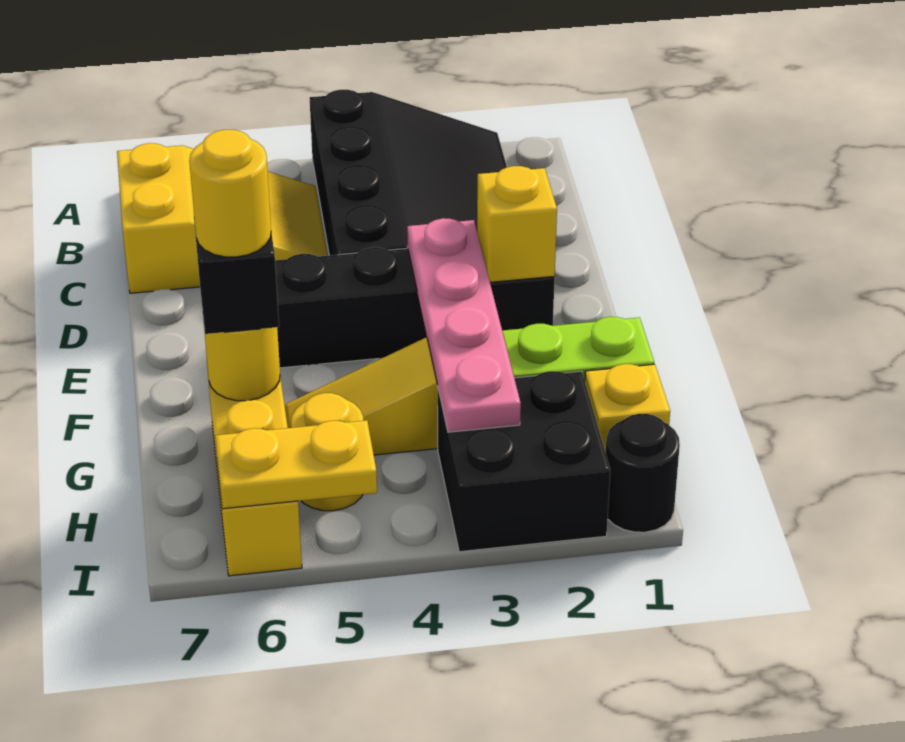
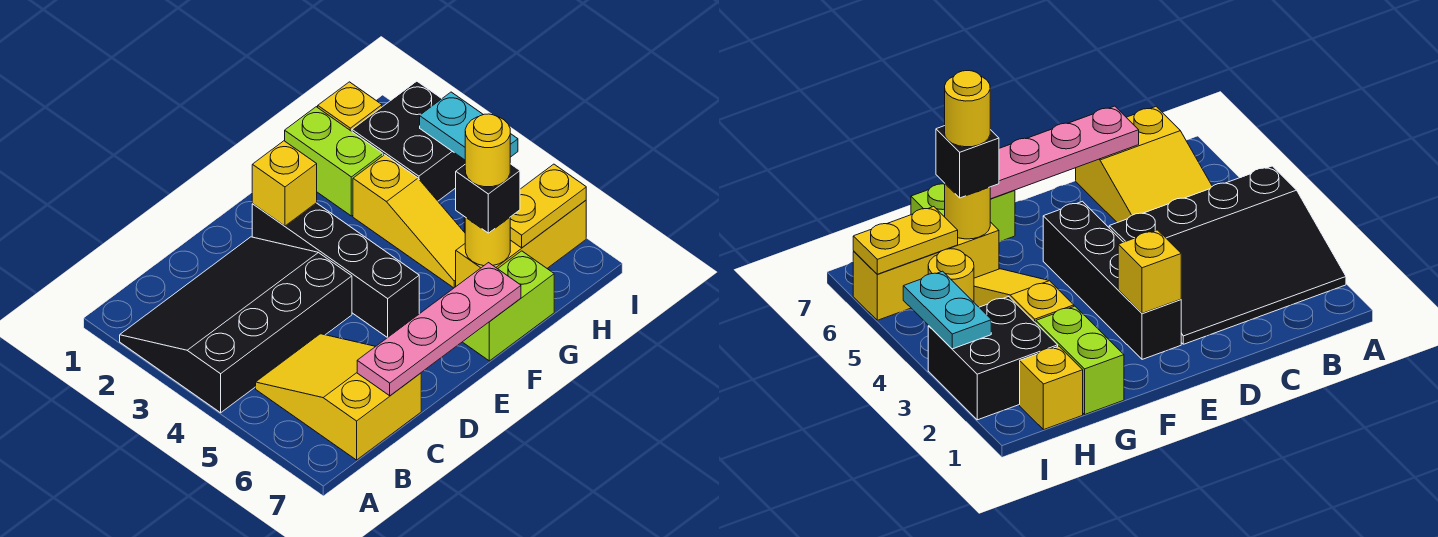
pink plate E3:H3 level 2 -> pink plate C7:F7 level 2
none -> lime brick F7:G7 level 1
black round brick I1 level 1 -> none
none -> cyan plate I3:I4 level 2
yellow plate I5:I6 level 2 -> yellow plate H6:I6 level 2

